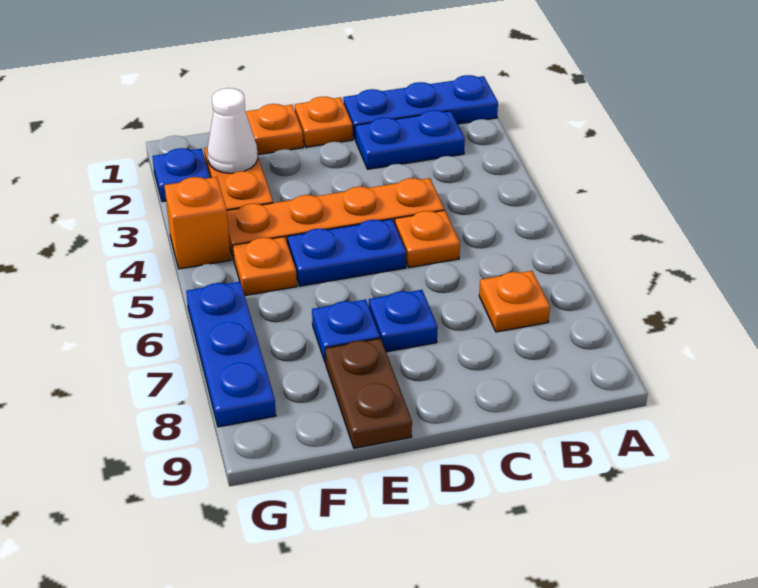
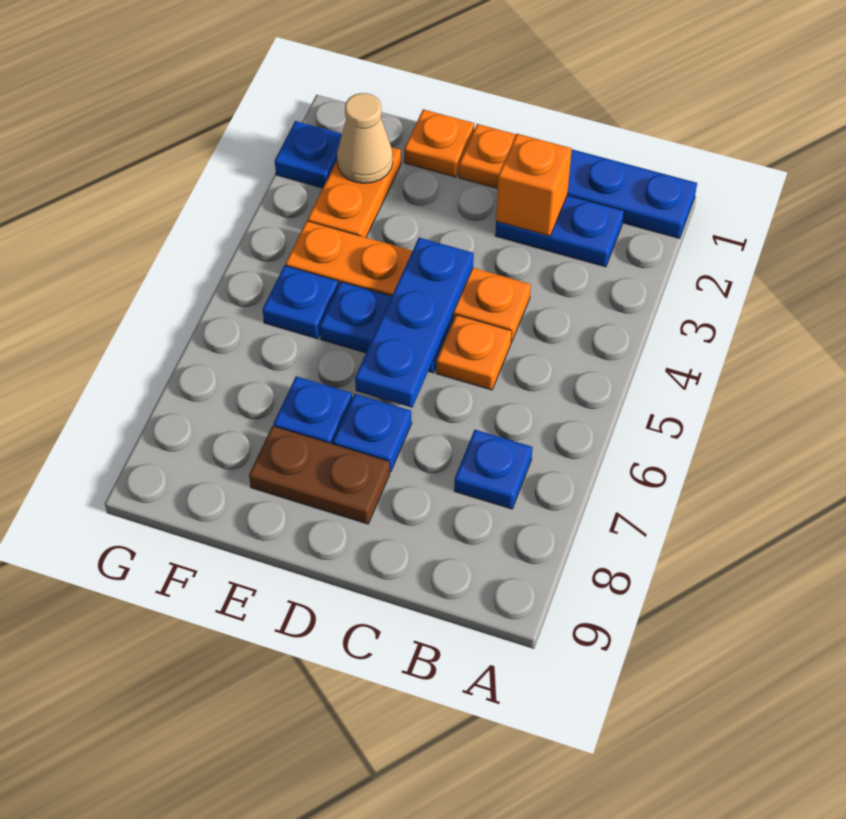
orange plate B7 level 1 -> blue plate B7 level 1
brown plate E8:E9 level 1 -> brown plate D8:E8 level 1
white cone F2 level 2 -> tan cone F2 level 2
orange plate F5 level 1 -> blue plate F5 level 1
orange brick G4 level 1 -> orange brick C2 level 2
blue plate G6:G8 level 1 -> blue plate D4:D6 level 2

